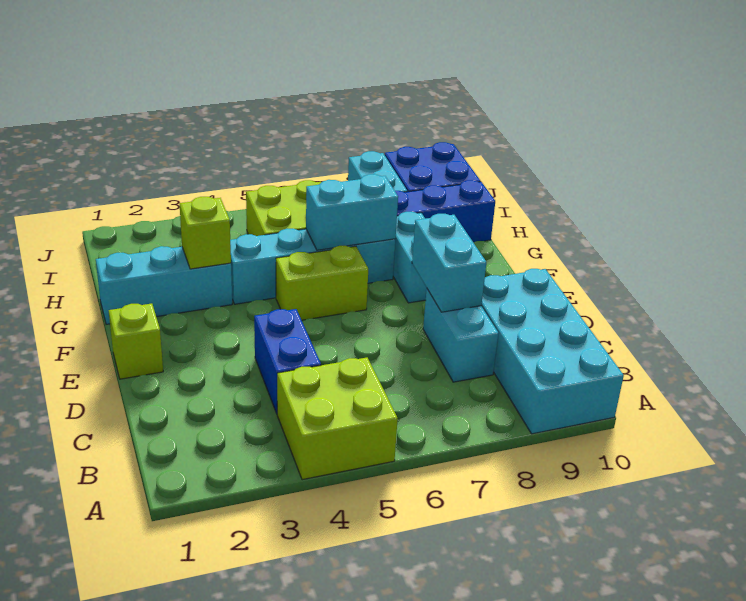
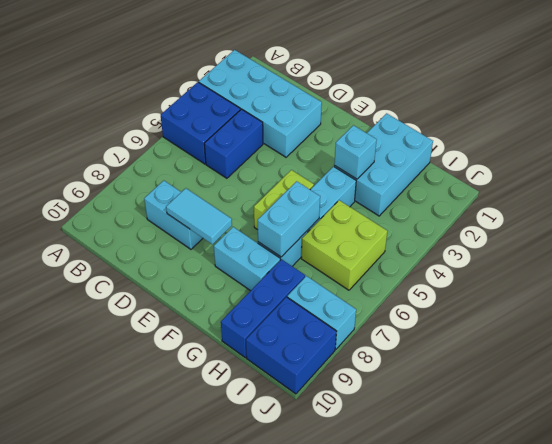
lime brick A4:B5 level 1 -> blue brick A4:B5 level 1
cyan brick A9:D10 level 1 -> cyan brick A2:D3 level 1
blue brick C4:D4 level 1 -> blue brick C4:C5 level 1
cyan brick D8:E8 level 2 -> cyan tile D8:E8 level 2
lime brick E1 level 1 -> none
cyan brick G1:G3 level 1 -> cyan brick G1:H3 level 1
lime brick G3 level 2 -> cyan brick G3 level 2

